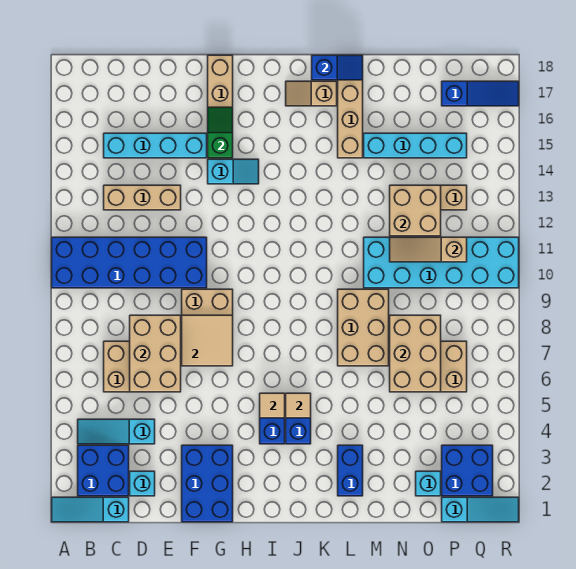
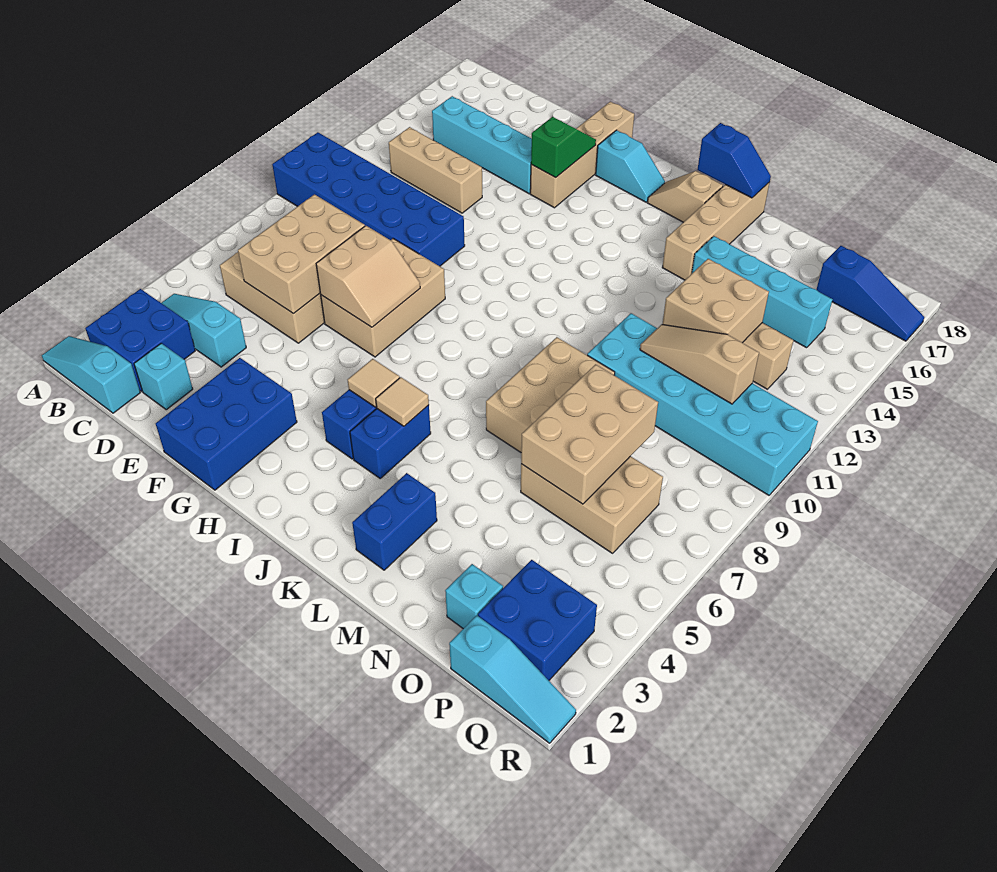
tan tile F7:G8 level 2 -> tan slope F7:G8 level 2 top F
cyan slope G14:H14 level 1 top G -> cyan slope H17:I17 level 1 top H

